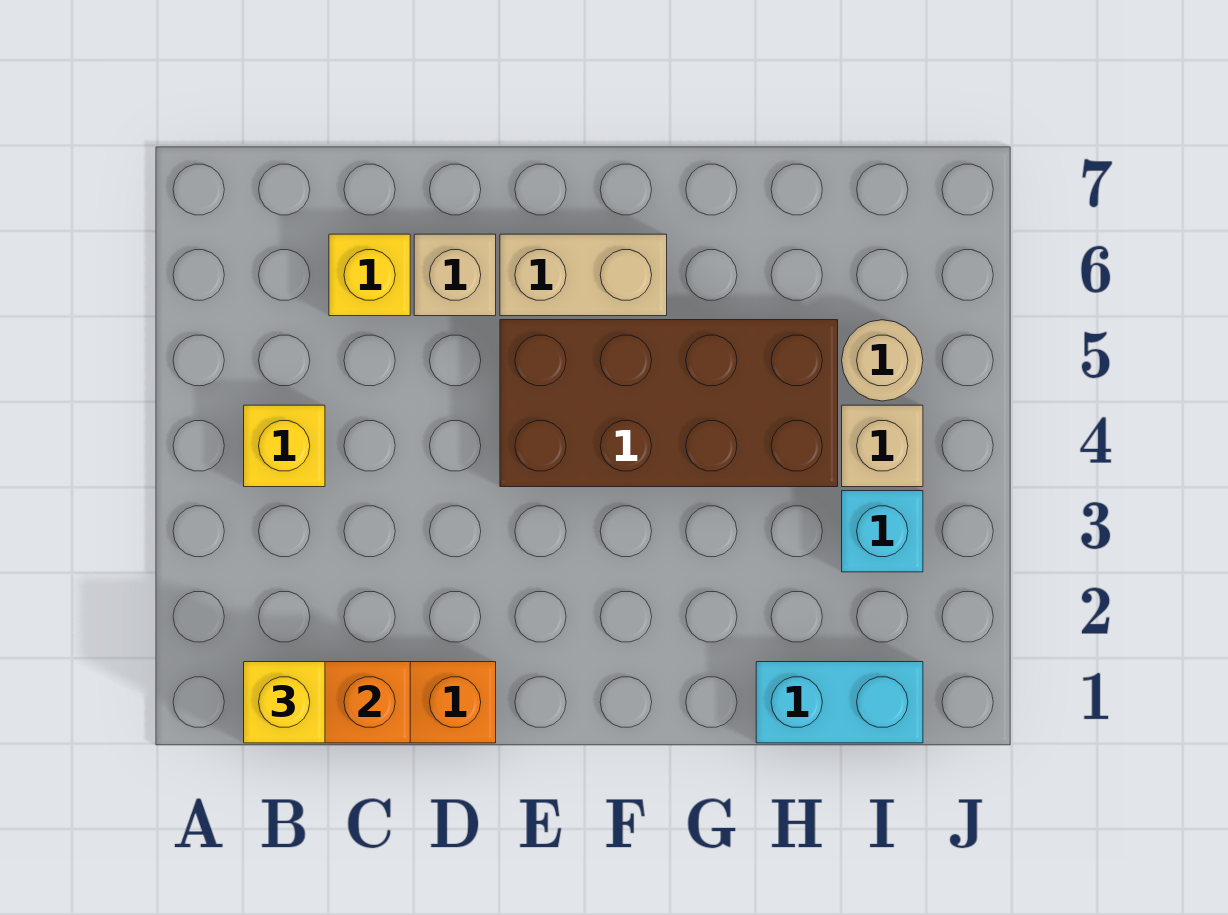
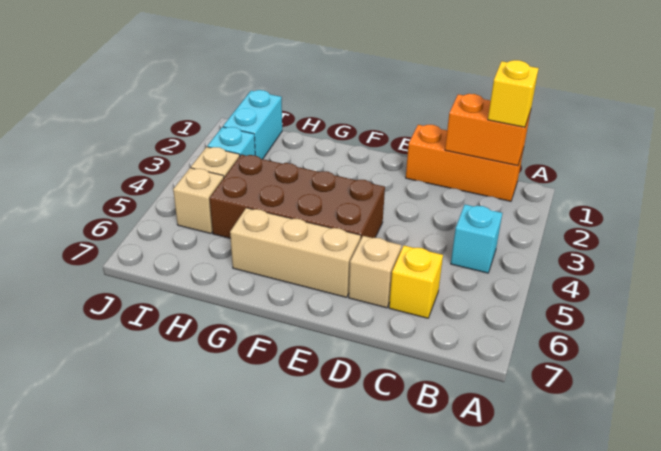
yellow brick B4 level 1 -> cyan brick B4 level 1
tan brick E6:F6 level 1 -> tan brick E6:G6 level 1
cyan brick H1:I1 level 1 -> cyan brick I1:I2 level 1
tan round brick I5 level 1 -> tan brick I5 level 1

